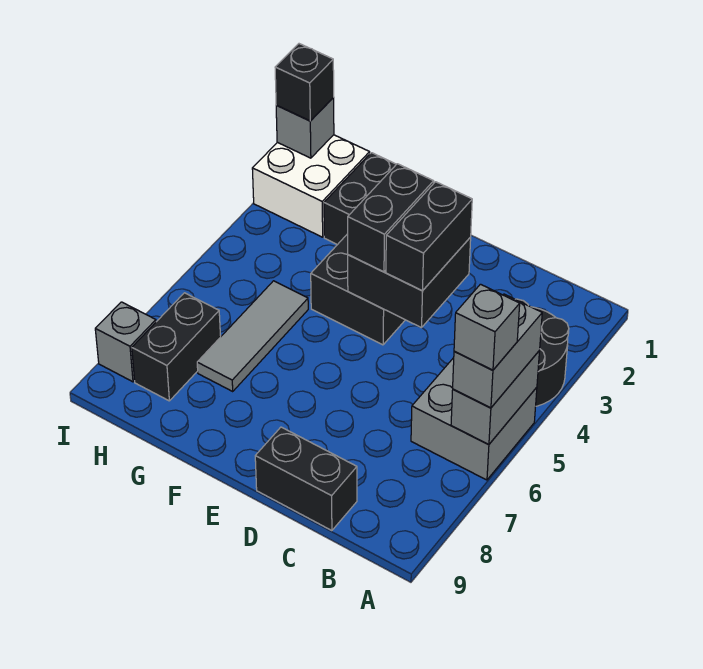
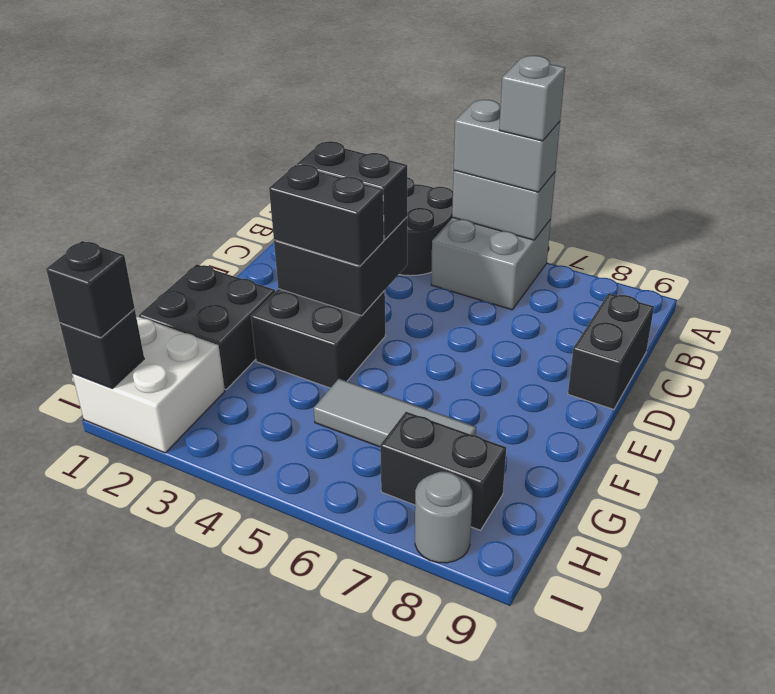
grey brick I1 level 2 -> black brick I1 level 2
grey brick I8 level 1 -> grey round brick I8 level 1

